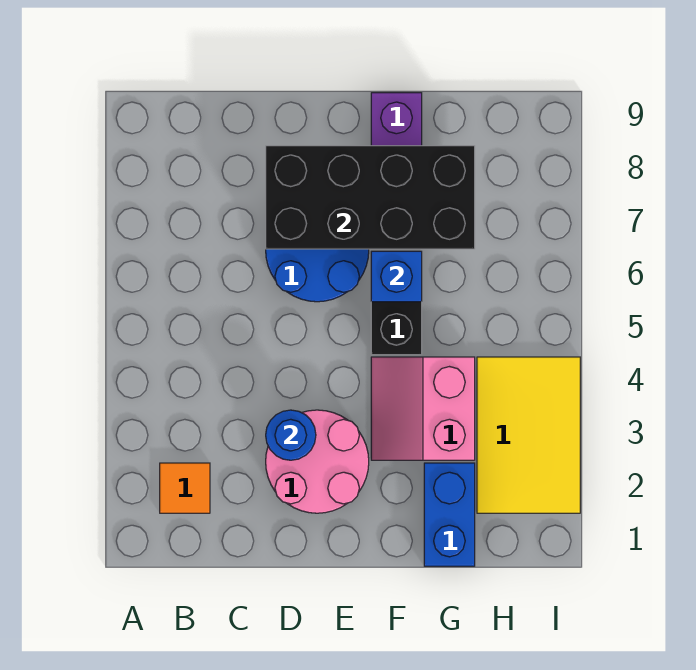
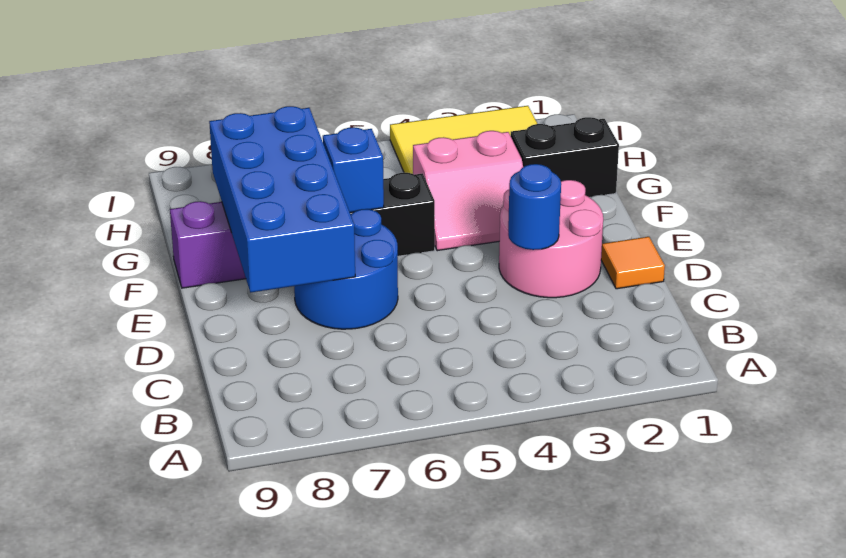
orange tile B2 level 1 -> orange tile D1 level 1
black brick D7:G8 level 2 -> blue brick D7:G8 level 2
blue brick G1:G2 level 1 -> black brick G1:G2 level 1

